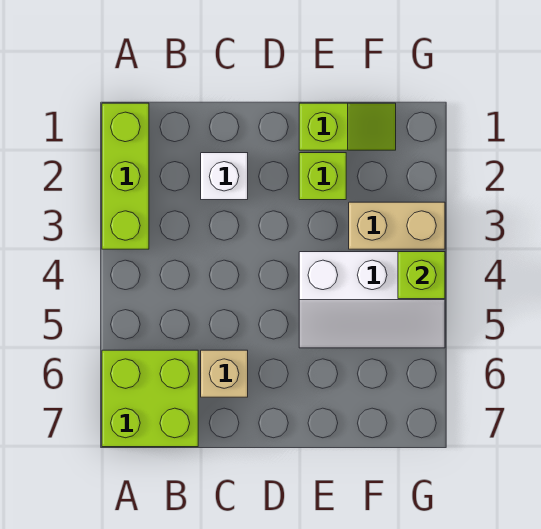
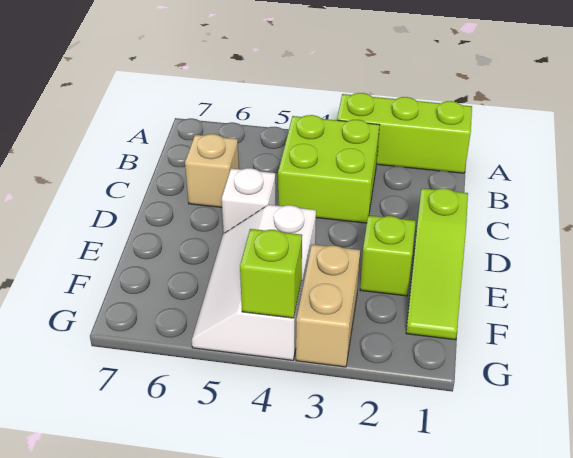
lime brick A6:B7 level 1 -> lime brick B3:C4 level 1
white brick C2 level 1 -> white brick D5 level 1
lime slope E1:F1 level 1 top E -> lime slope D1:F1 level 1 top D

